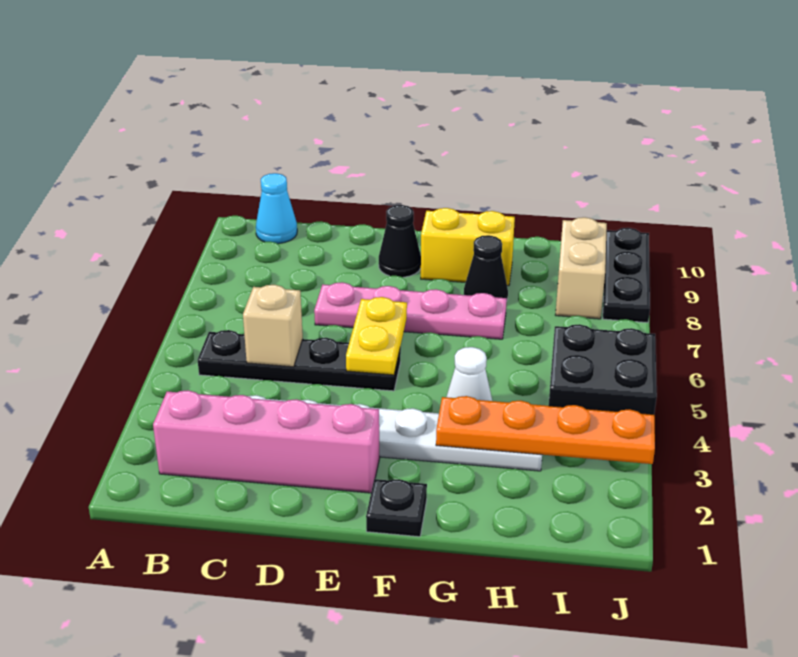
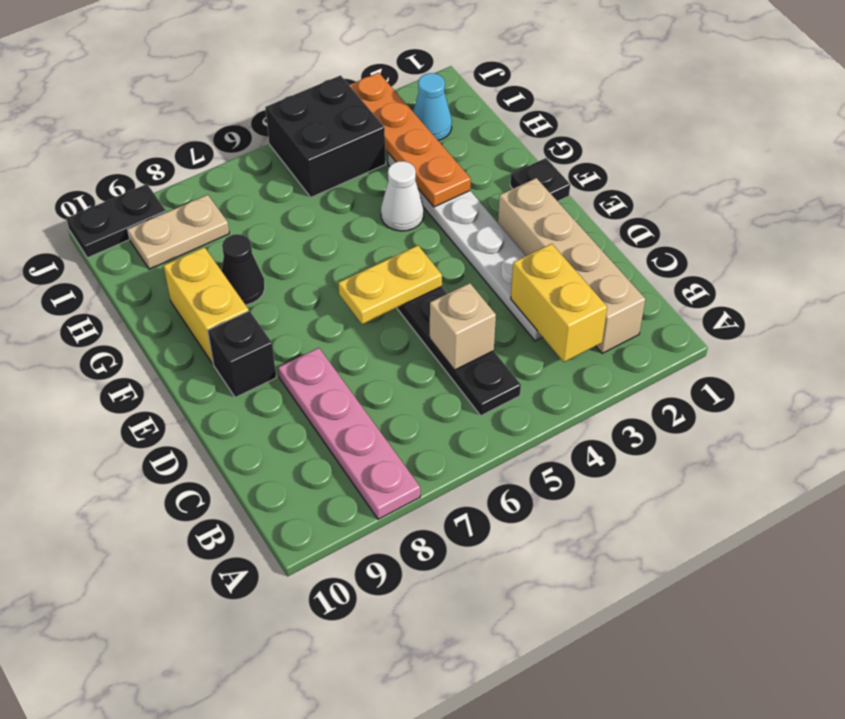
pink brick B2:E2 level 1 -> tan brick B2:E2 level 1
none -> yellow brick B3:C3 level 2
cyan cone B10 level 1 -> cyan cone I2 level 1
pink plate D7:G7 level 1 -> pink plate A8:D8 level 1
black cone E9 level 1 -> black brick E9 level 1
tan brick I8:I9 level 1 -> tan plate I8:I9 level 1
black plate J8:J10 level 1 -> black plate J9:J10 level 1

